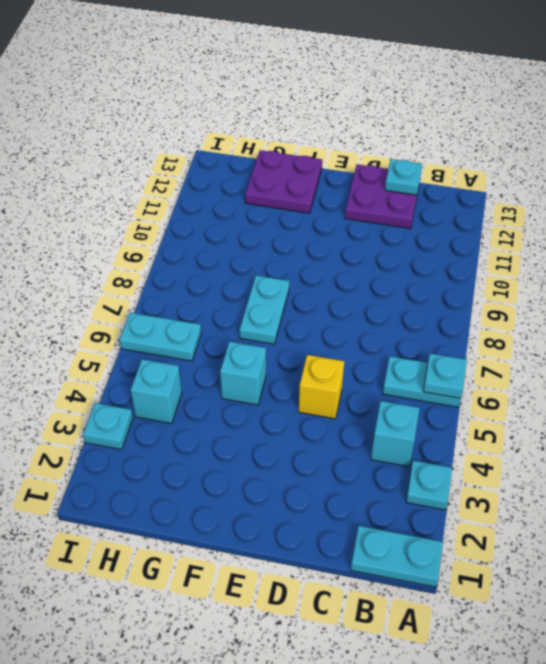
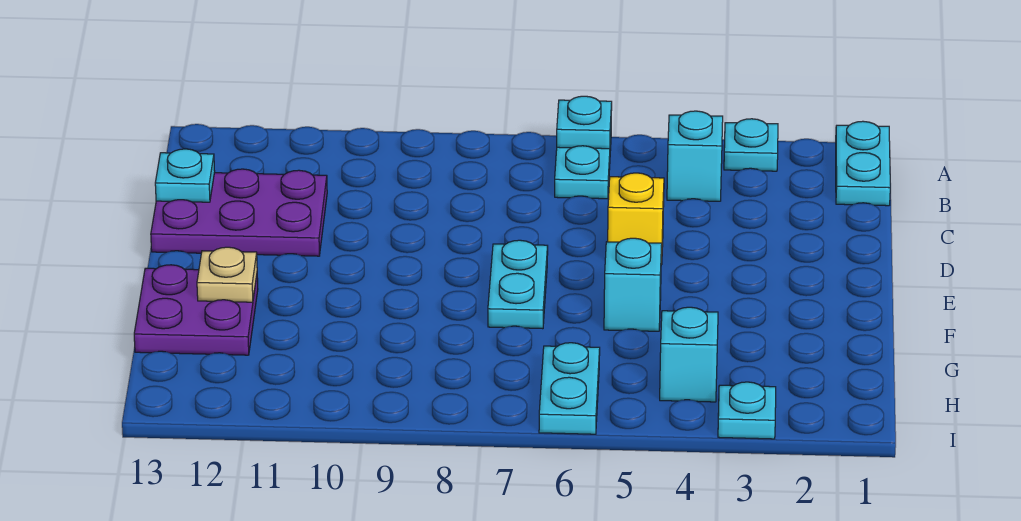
purple plate C12:D13 level 1 -> purple plate C11:D13 level 1
cyan plate F7:F8 level 1 -> cyan plate E7:F7 level 1
none -> tan plate F12 level 2

